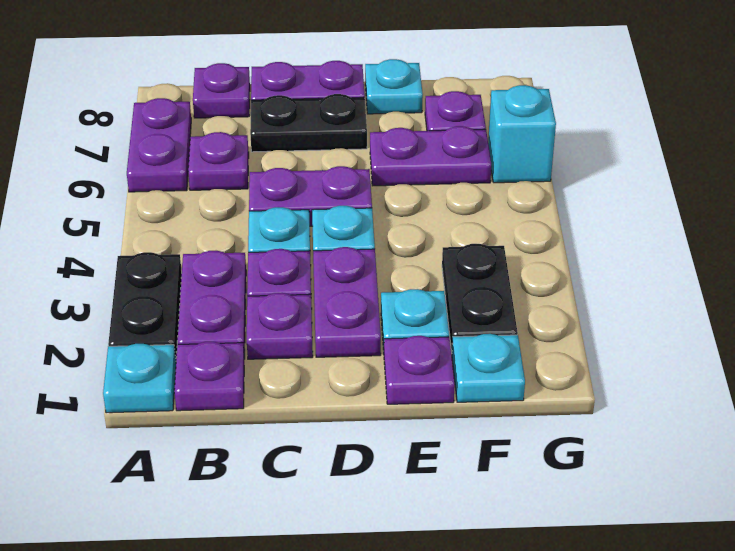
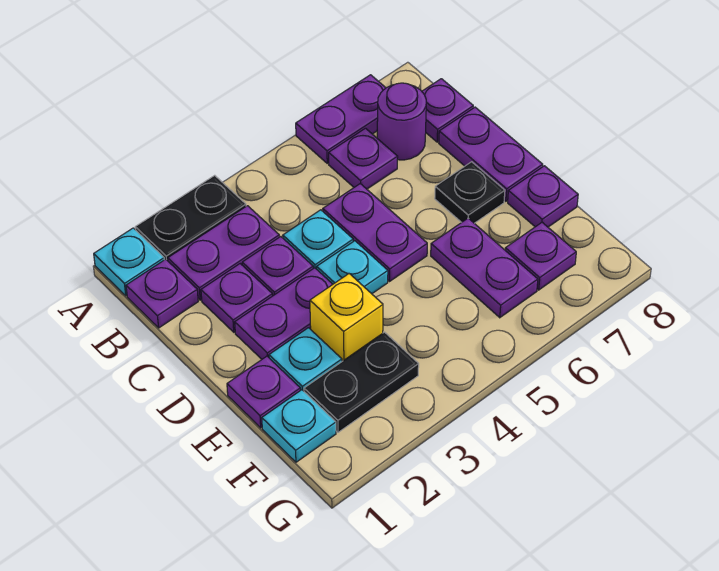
none -> purple round brick B7 level 1
black plate C7:D7 level 1 -> black plate D7 level 1
none -> yellow brick E3 level 1
cyan plate E8 level 1 -> purple plate E8 level 1
cyan brick G6 level 1 -> none

